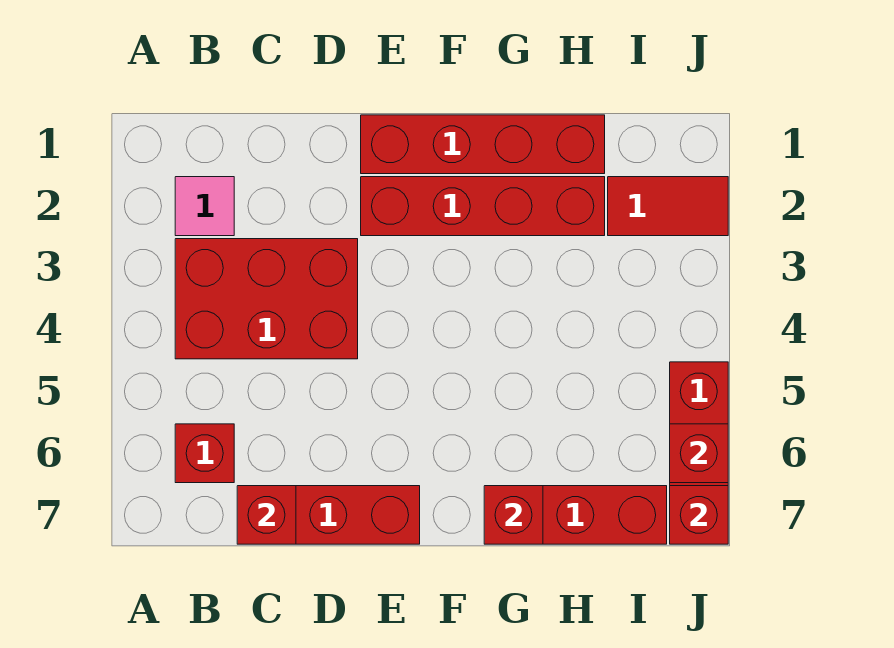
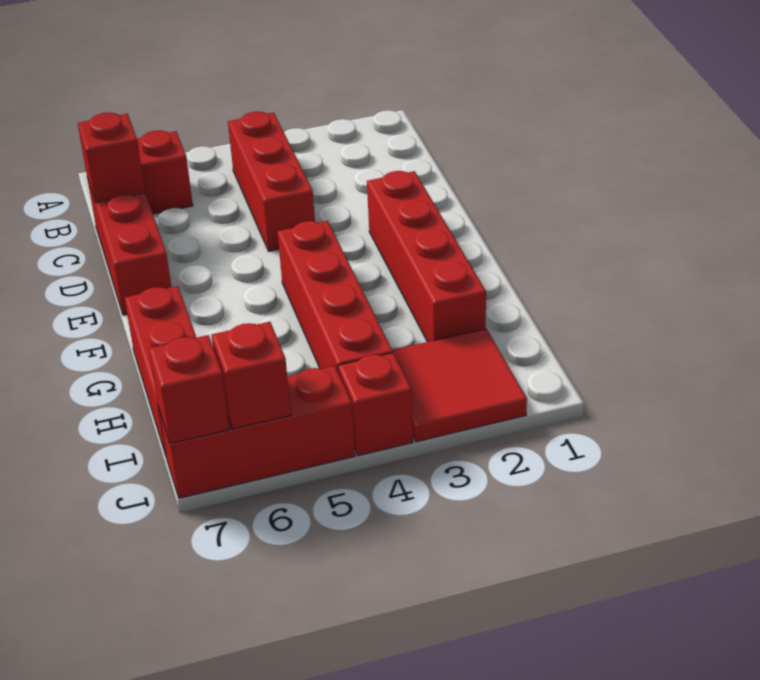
pink tile B2 level 1 -> none
red brick B3:D4 level 1 -> red brick B4:D4 level 1
red brick E1:H1 level 1 -> red brick F4:I4 level 1
red brick G7 level 2 -> red brick J4 level 1
red tile I2:J2 level 1 -> red tile I2:J3 level 1

